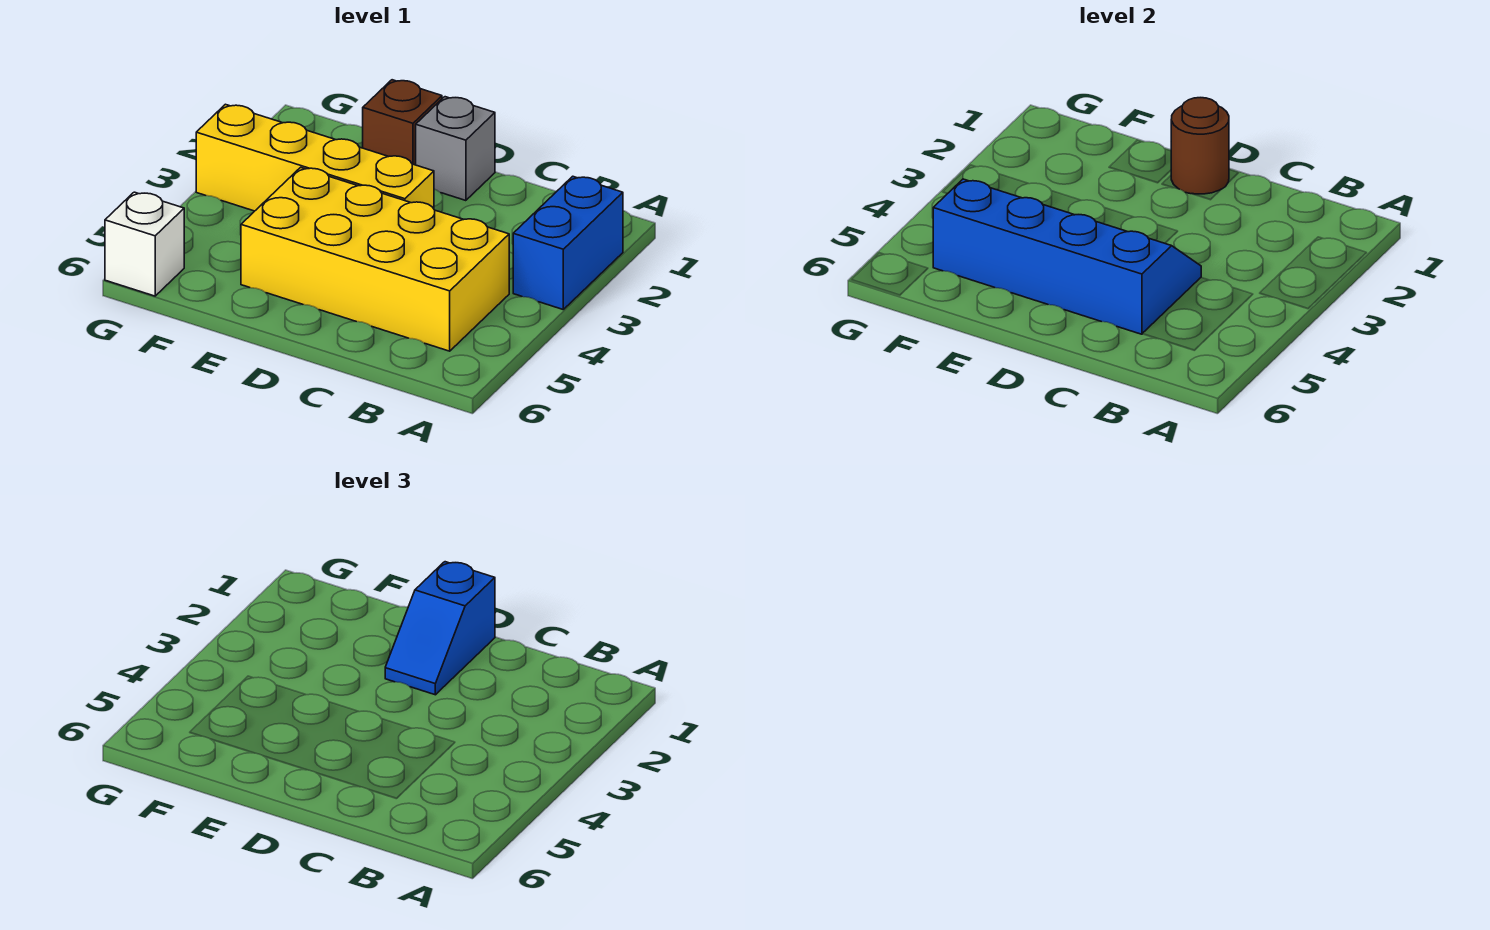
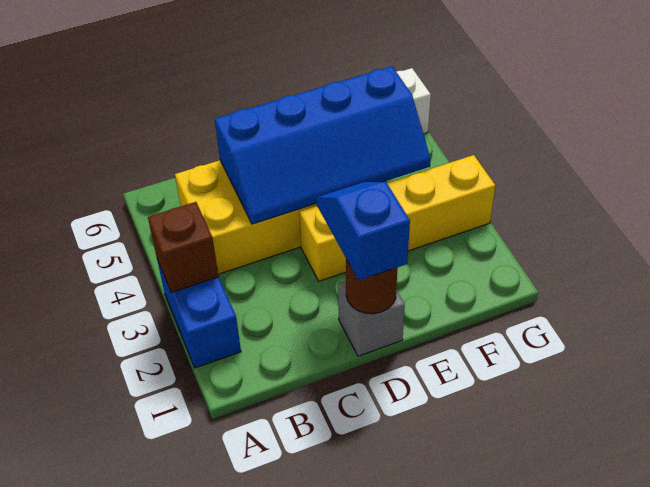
brown brick E1 level 1 -> brown brick A3 level 2

